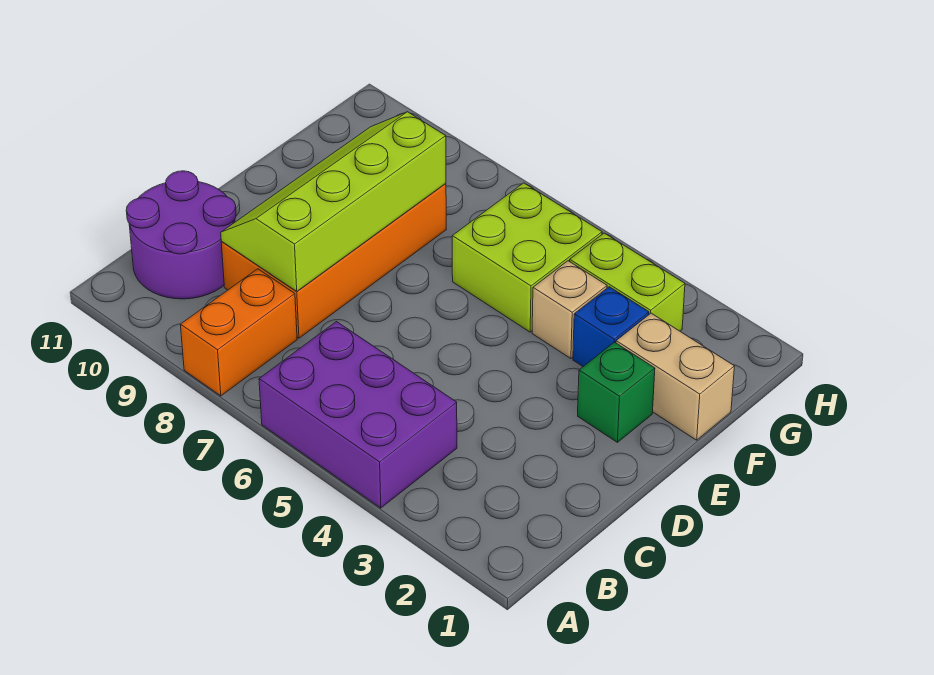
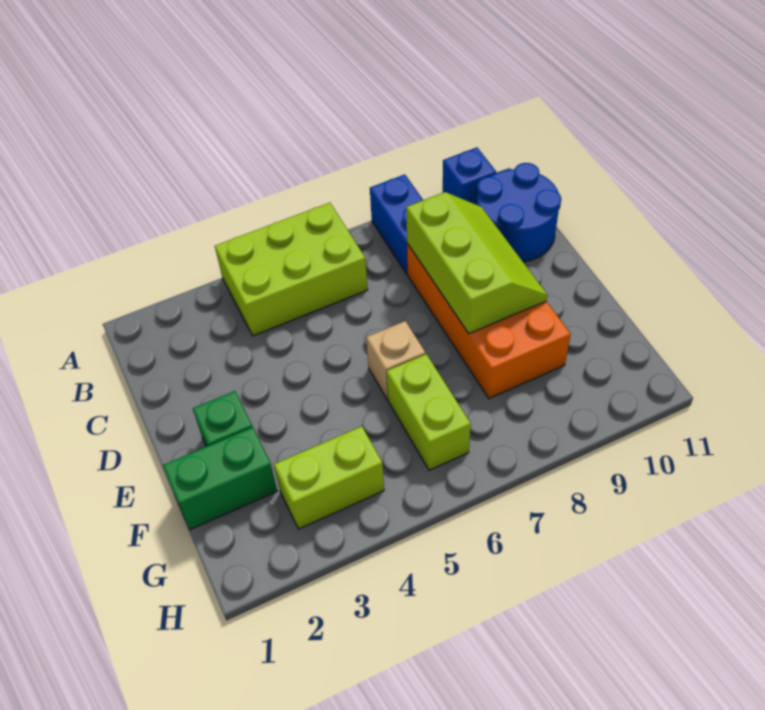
purple brick A4:B6 level 1 -> lime brick A4:B6 level 1
orange brick A8:B8 level 1 -> blue brick A8:B8 level 1
purple round brick B10:C11 level 1 -> blue round brick B10:C11 level 1
lime slope C8:F9 level 2 top 8 -> lime slope C8:E9 level 2 top 8
tan brick F1:F2 level 1 -> green brick F1:F2 level 1
blue brick F3 level 1 -> blue brick A10 level 1
tan brick F4 level 1 -> tan brick E6 level 1
lime brick F5:G6 level 1 -> lime brick F6:G6 level 1

